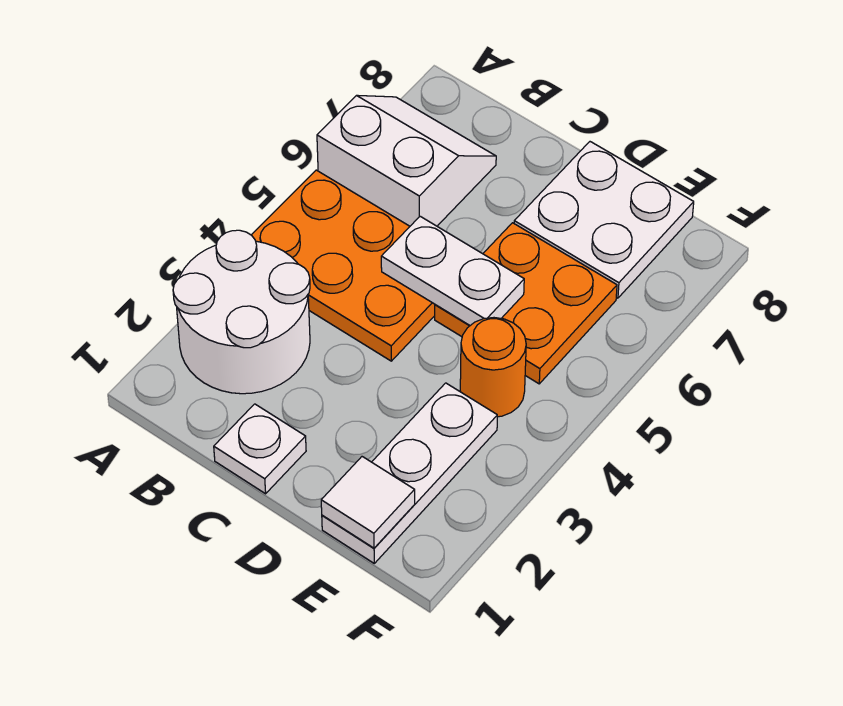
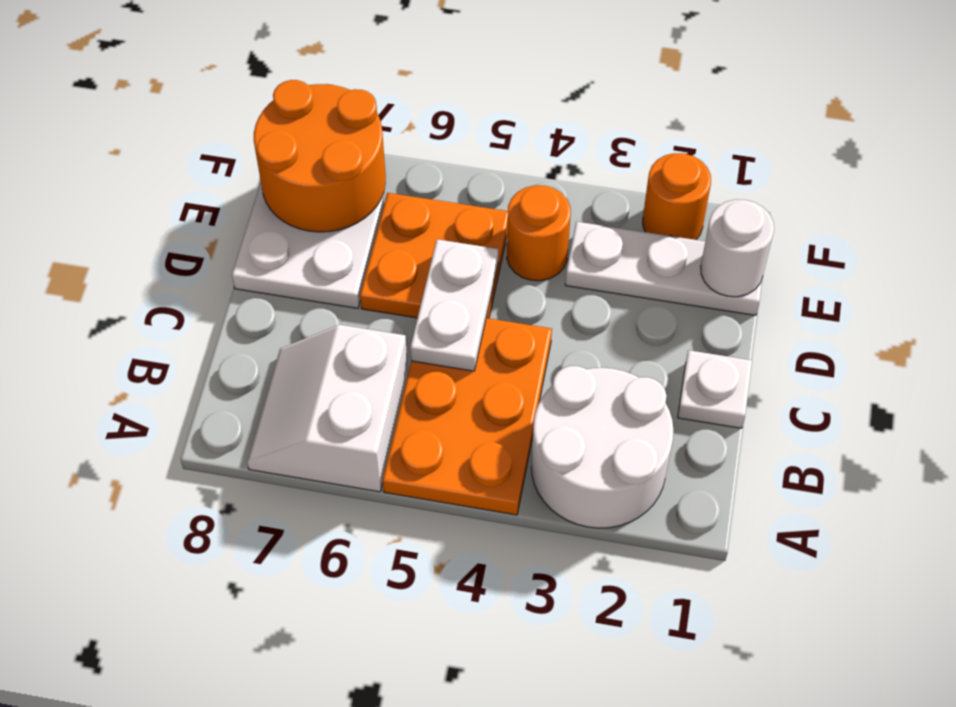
white tile E1 level 2 -> white round brick E1 level 2
none -> orange round brick E7:F8 level 2
none -> orange round brick F2 level 1

